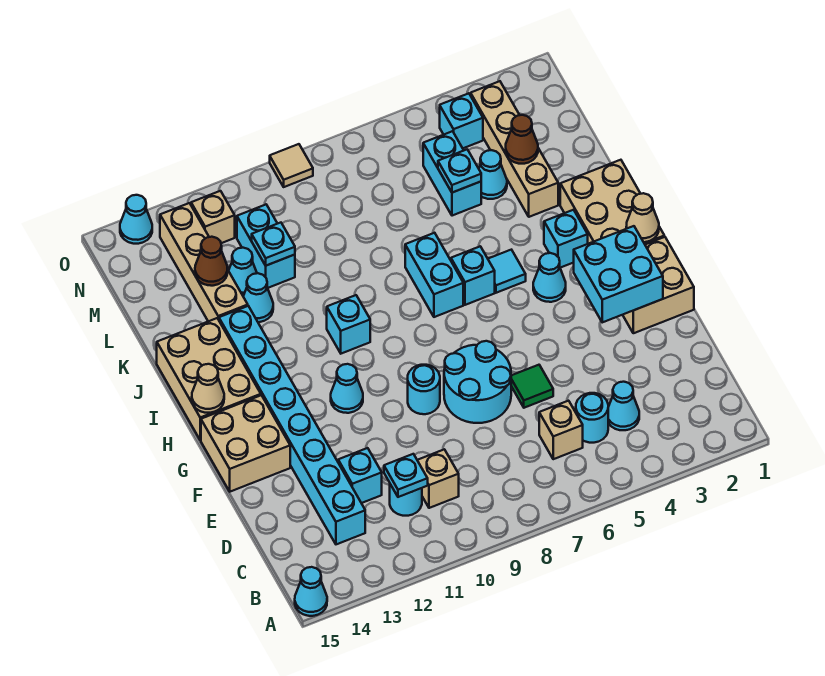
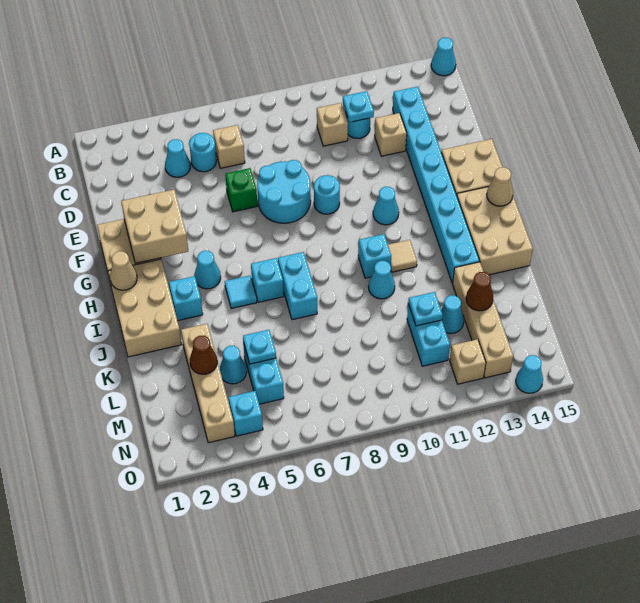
cyan brick D12 level 1 -> tan brick D12 level 1
green tile E6 level 1 -> green brick E6 level 1
cyan brick F2:G3 level 2 -> tan brick F2:G3 level 2
cyan cone K12 level 1 -> cyan cone J10 level 1
tan tile O9 level 1 -> tan tile I11 level 1

